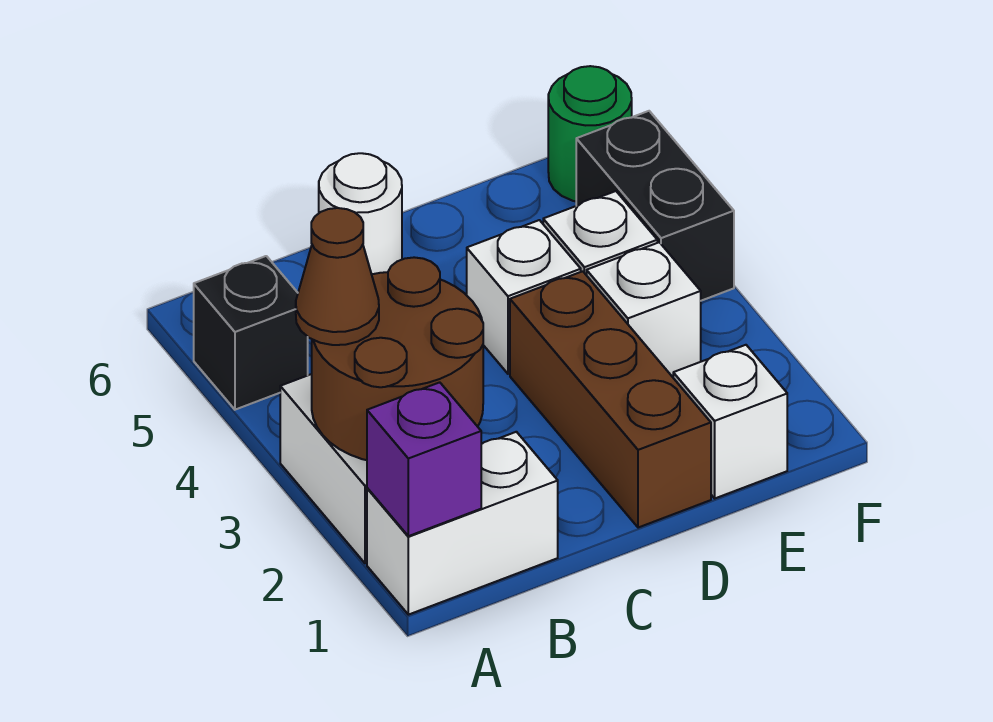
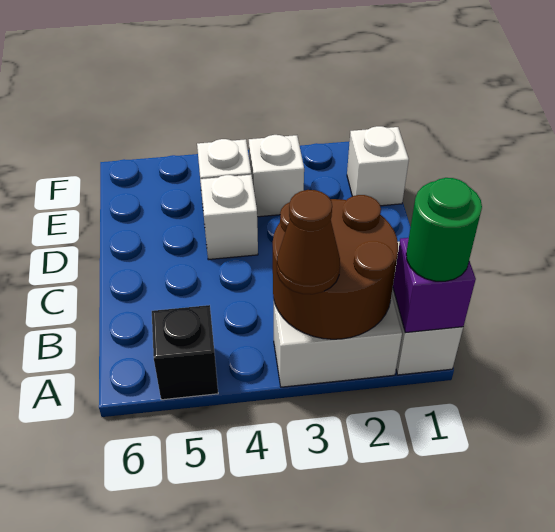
white round brick C6 level 1 -> none
brown brick D1:D3 level 1 -> none
black brick F4:F5 level 1 -> none
green round brick F6 level 1 -> green round brick A1 level 3

